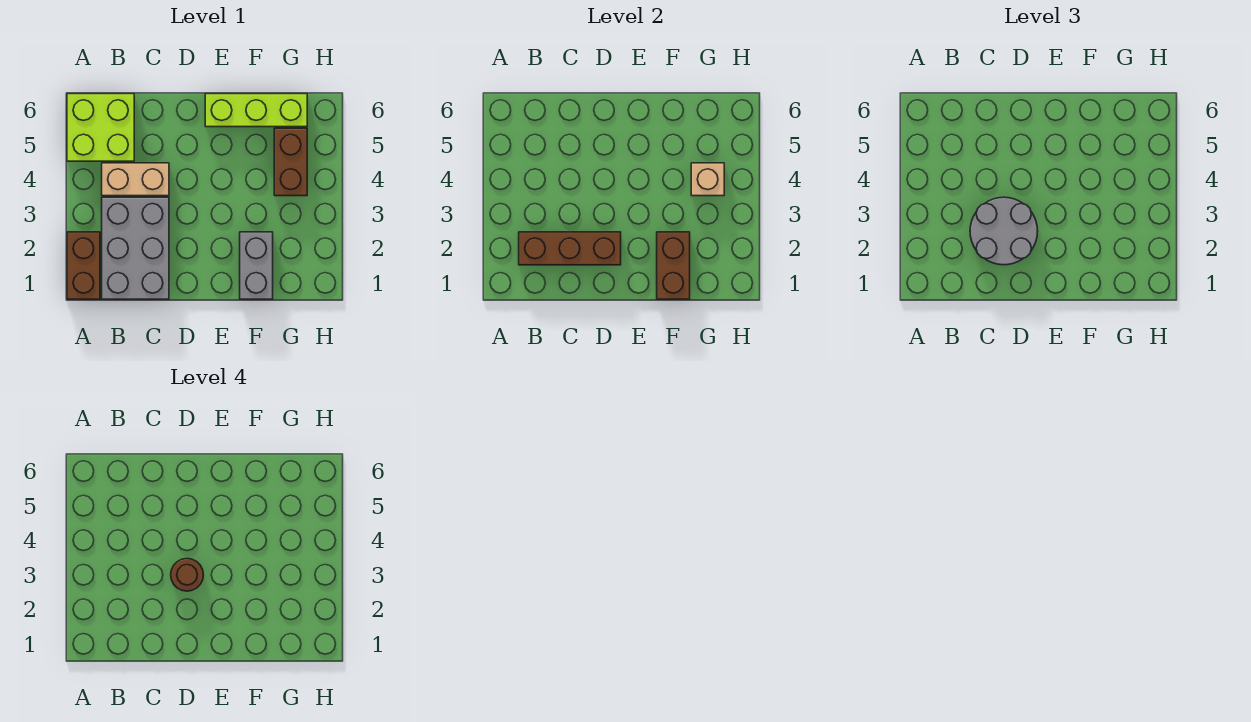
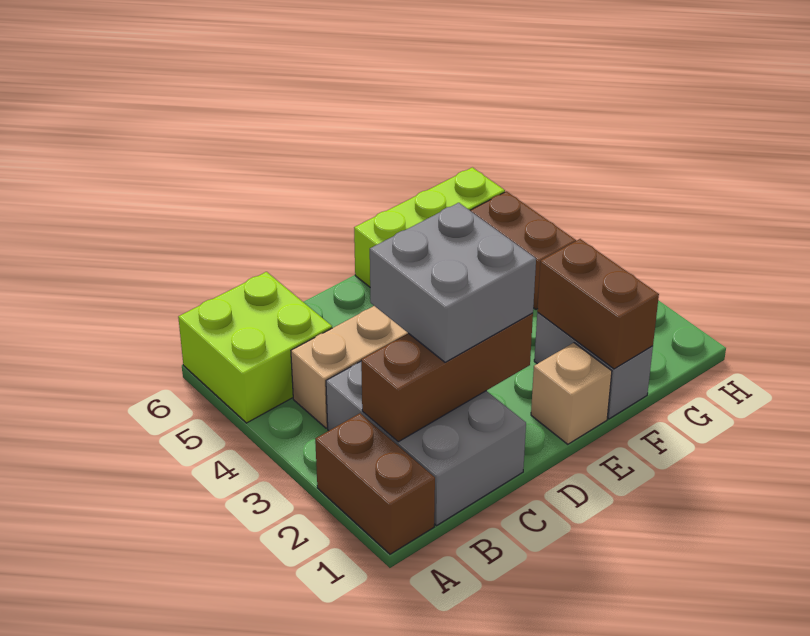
grey round brick C2:D3 level 3 -> grey brick C2:D3 level 3
brown round brick D3 level 4 -> none
tan brick G4 level 2 -> tan brick E1 level 1

